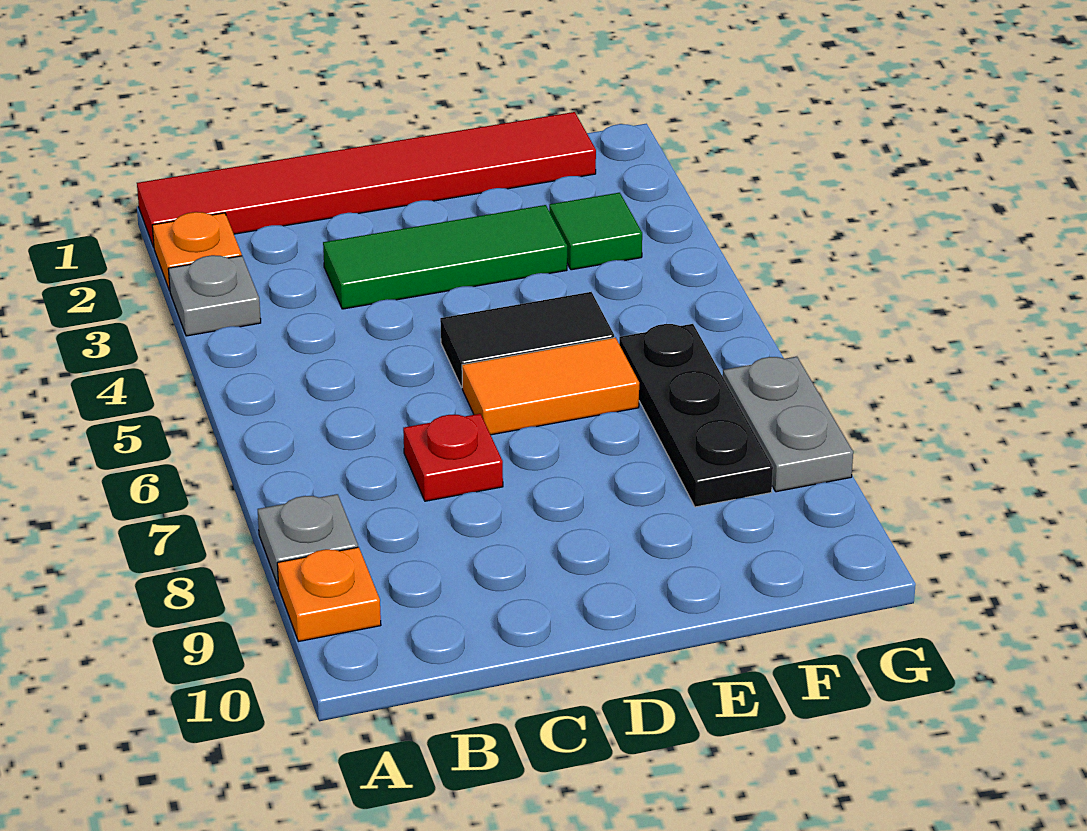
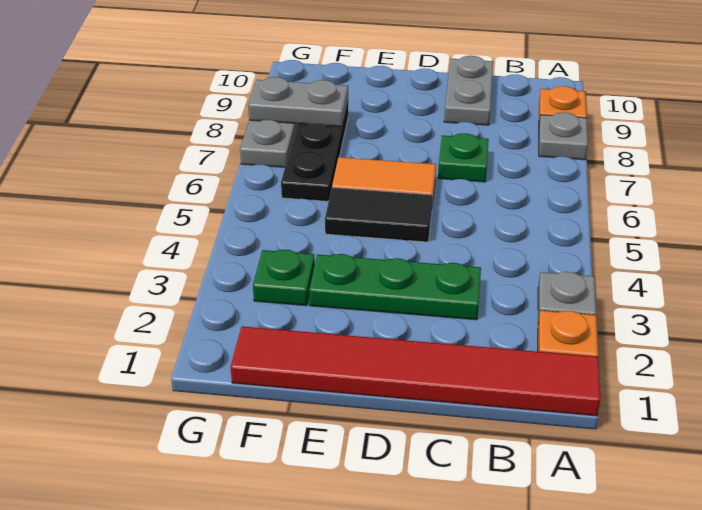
green tile C3:E3 level 1 -> green plate C3:E3 level 1
red plate C7 level 1 -> green plate C7 level 1
none -> grey plate C9:C10 level 1
green tile F3 level 1 -> green plate F3 level 1
none -> grey plate F8:G8 level 2

